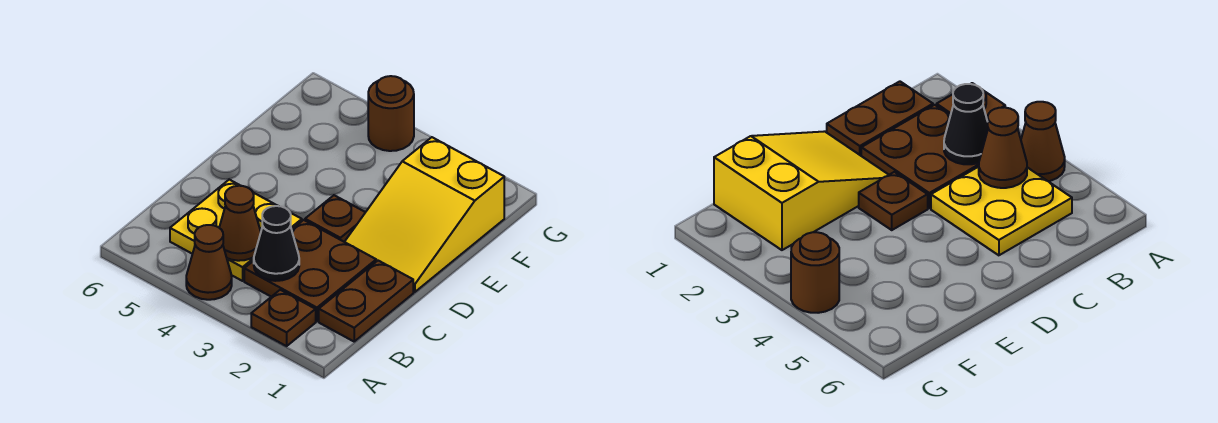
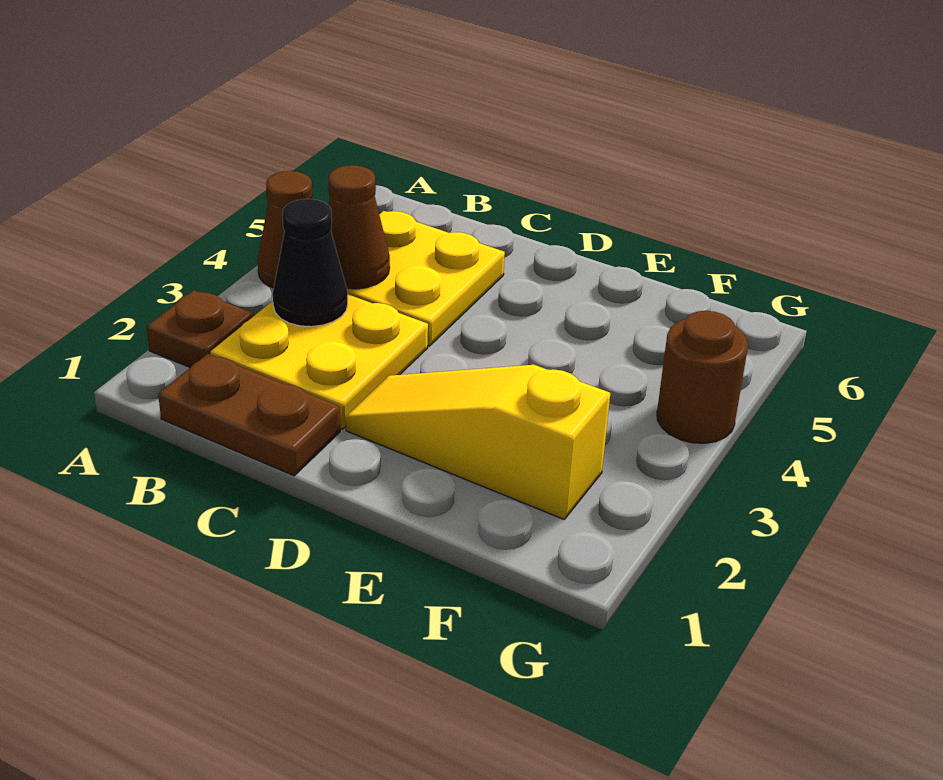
brown plate B2:C3 level 1 -> yellow plate B2:C3 level 1
yellow slope D1:F2 level 1 top F -> yellow slope D2:F2 level 1 top F
brown plate D3 level 1 -> none

